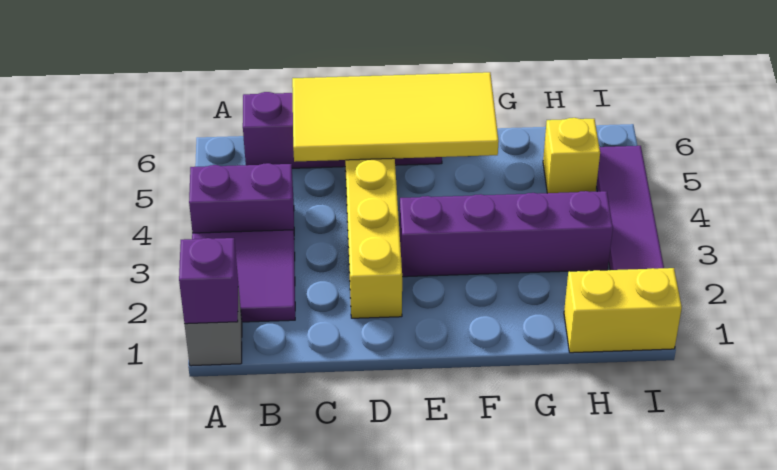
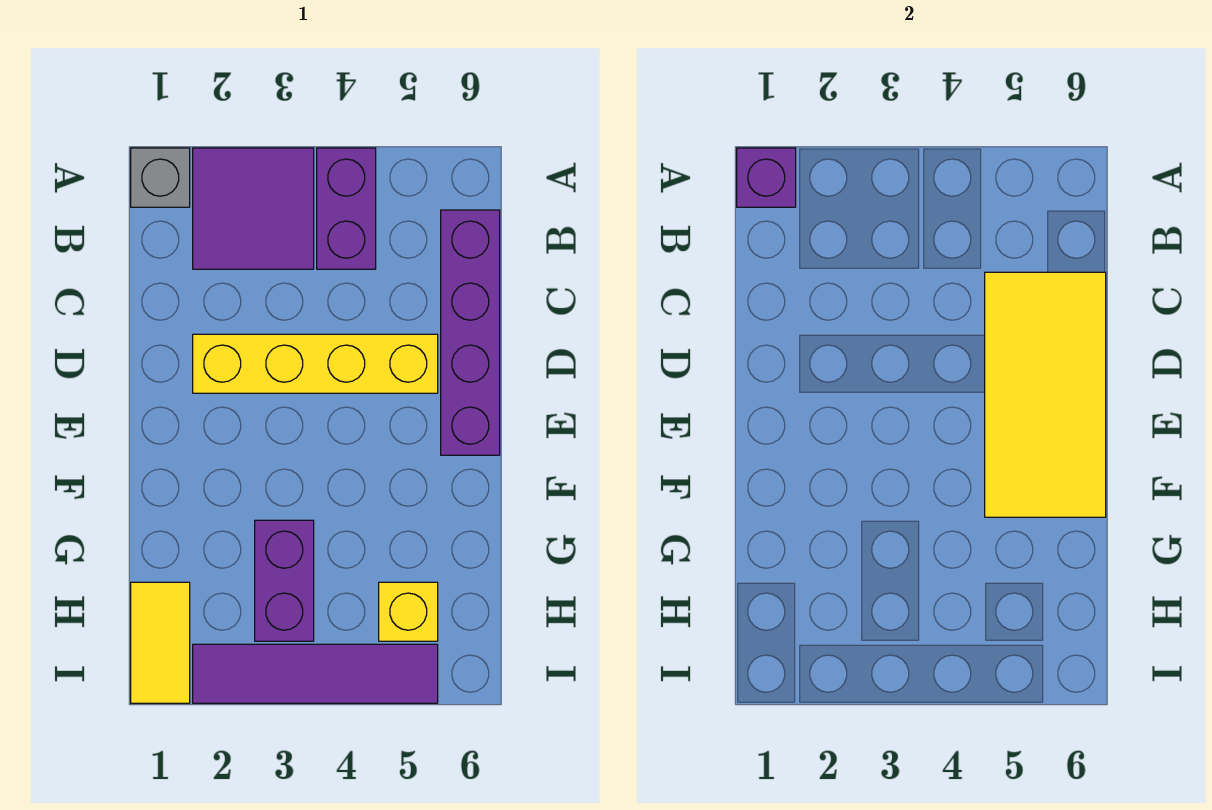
purple brick E3:H3 level 1 -> purple brick G3:H3 level 1
yellow brick H1:I1 level 1 -> yellow tile H1:I1 level 1

